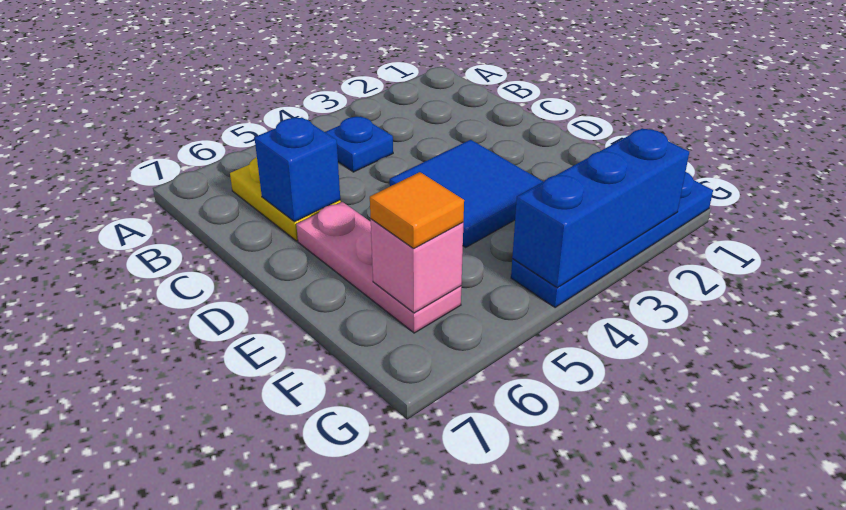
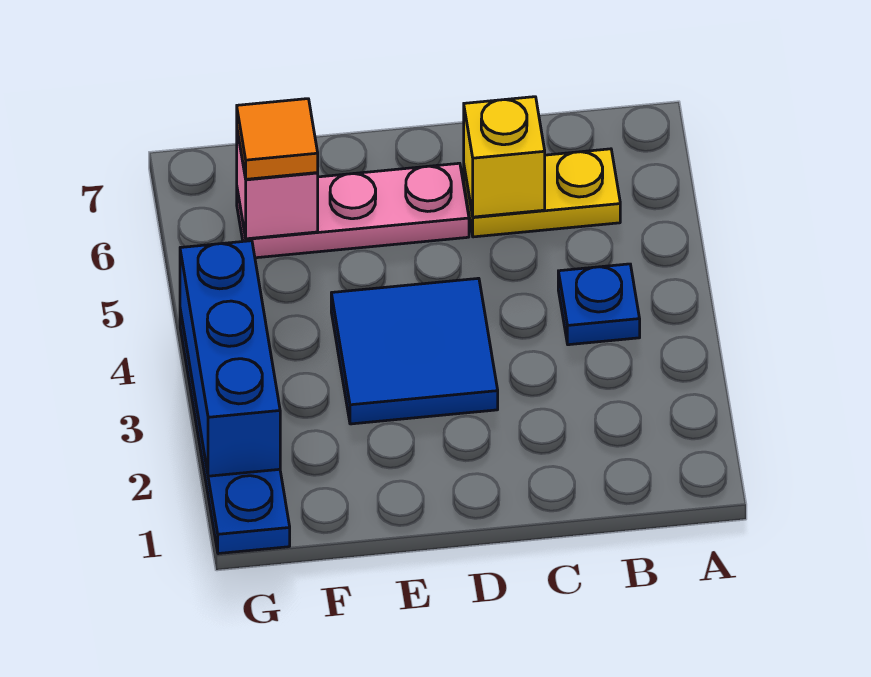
blue brick C6 level 2 -> yellow brick C6 level 2

